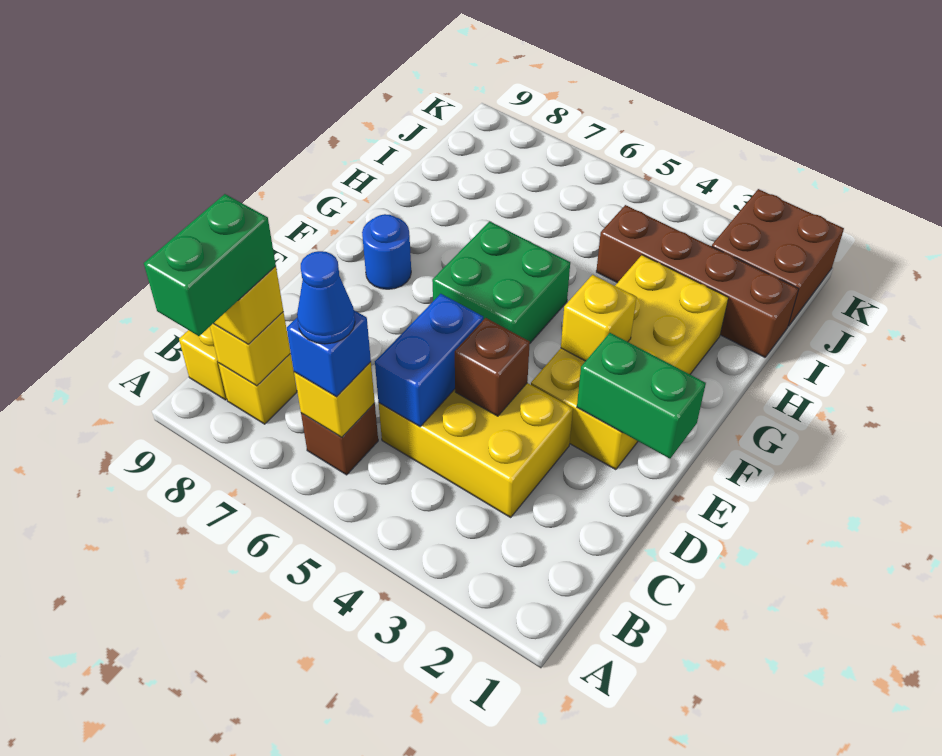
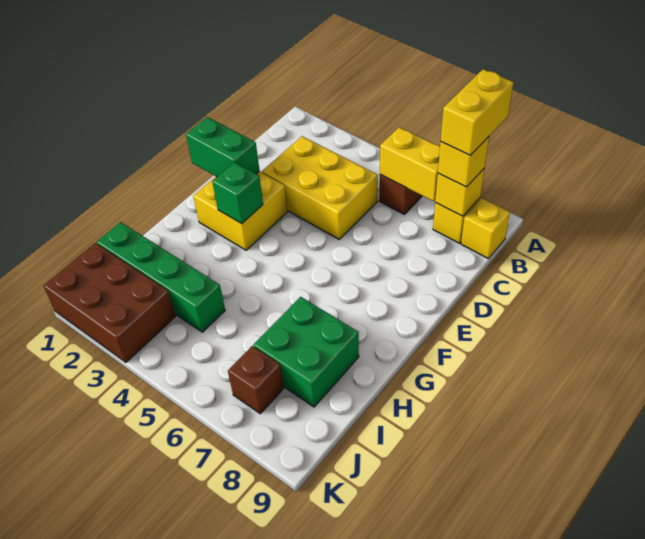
green brick A8:B8 level 4 -> yellow brick A8:B8 level 4
yellow brick B6 level 2 -> yellow brick B6:B7 level 2
blue brick B6 level 3 -> none
blue cone B6 level 4 -> none
blue brick C5:D5 level 2 -> none
brown brick D4 level 2 -> brown brick J7 level 1
yellow brick E2:H3 level 1 -> yellow brick E2:F3 level 1
yellow brick F3 level 2 -> green brick F3 level 2
green brick F5:G6 level 1 -> green brick H7:I8 level 1
blue round brick F8 level 1 -> none
brown brick I1:I4 level 1 -> green brick I1:I4 level 1
brown brick J1:K2 level 1 -> brown brick J1:K3 level 1

